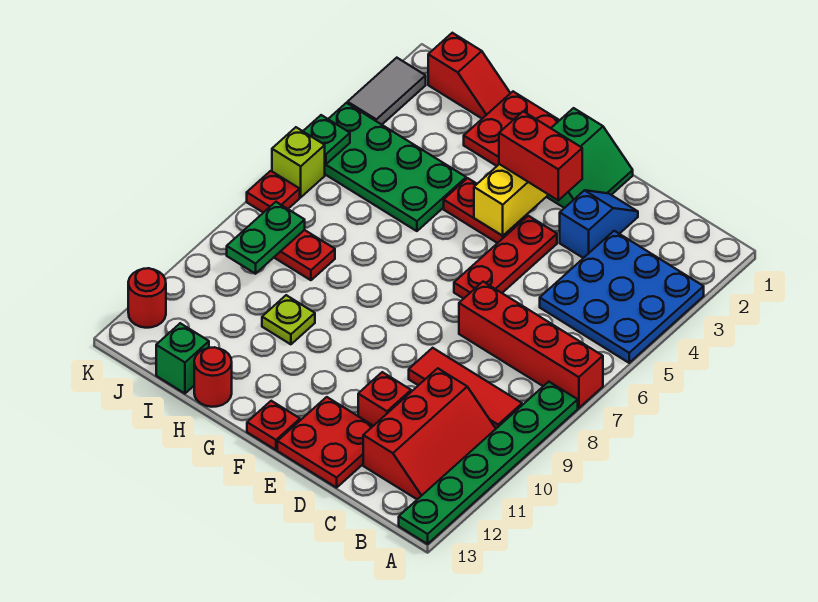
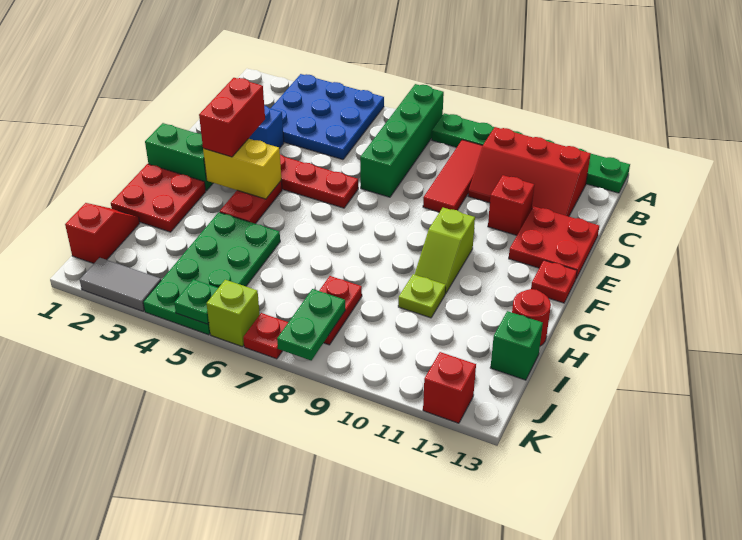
red brick A7:D7 level 1 -> green brick A7:D7 level 1
red slope B10:C12 level 1 top C -> red slope B10:C12 level 1 top B
none -> lime slope F10:G10 level 1 top F
green plate J8:J9 level 2 -> green plate J8:K8 level 2
red round brick K12 level 1 -> red brick K12 level 1

